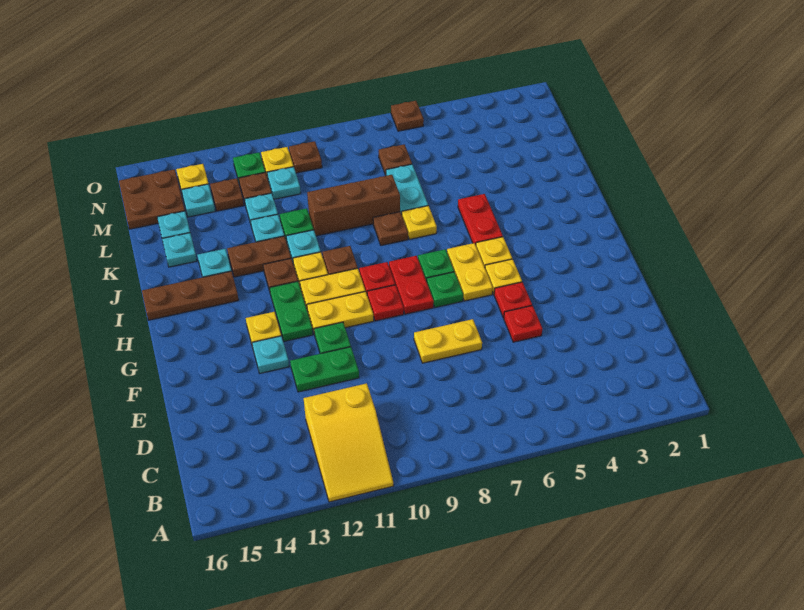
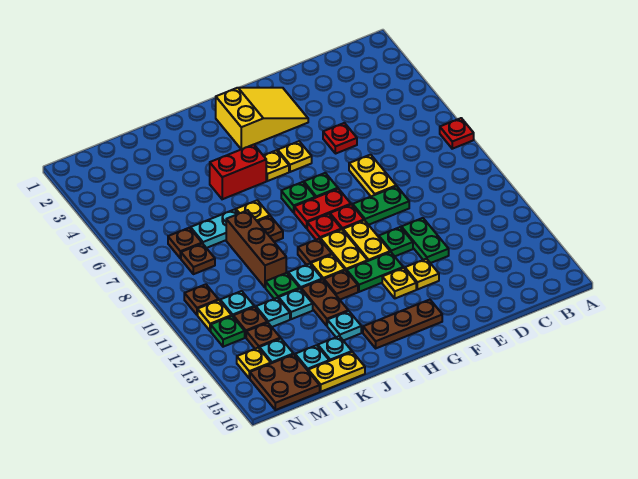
yellow slope A11:C12 level 1 top C -> yellow slope F2:H3 level 1 top H
none -> green plate E9:F9 level 1
red plate F5 level 1 -> red plate A7 level 1
cyan plate F13 level 1 -> yellow plate F13 level 1
yellow plate G6:H6 level 1 -> yellow plate K16:L16 level 1
red plate I5:J5 level 1 -> red brick I5:J5 level 1
brown plate I14:I16 level 1 -> brown plate G15:I15 level 1
brown plate O6 level 1 -> brown plate M8 level 1

